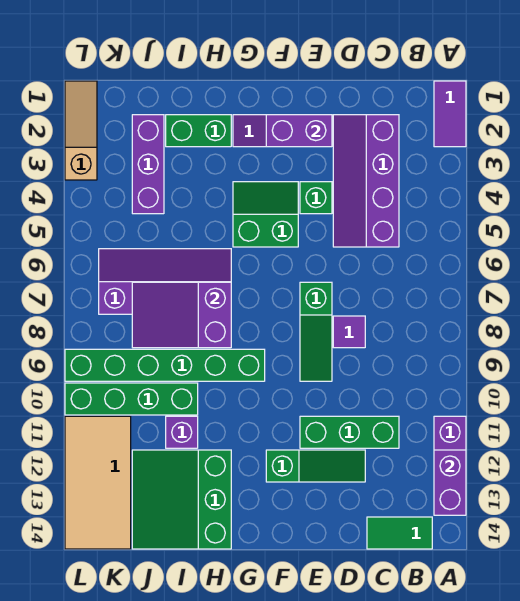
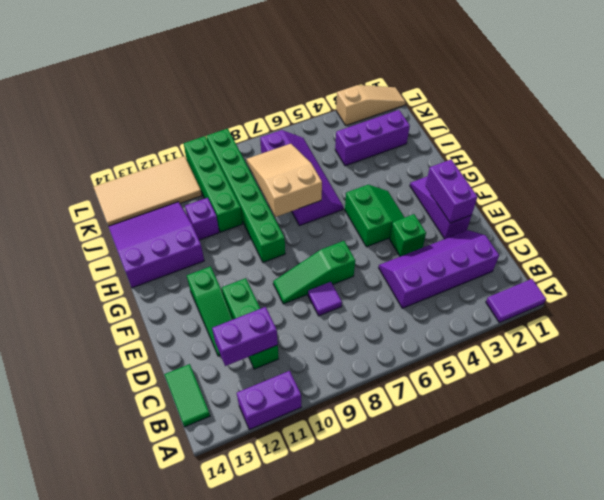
purple brick A12:A13 level 2 -> purple brick C11:C12 level 2
green brick H2:I2 level 1 -> none
purple slope H7:J8 level 2 top H -> tan slope H7:J8 level 2 top H
green slope H12:J14 level 1 top H -> purple slope H12:J14 level 1 top H

